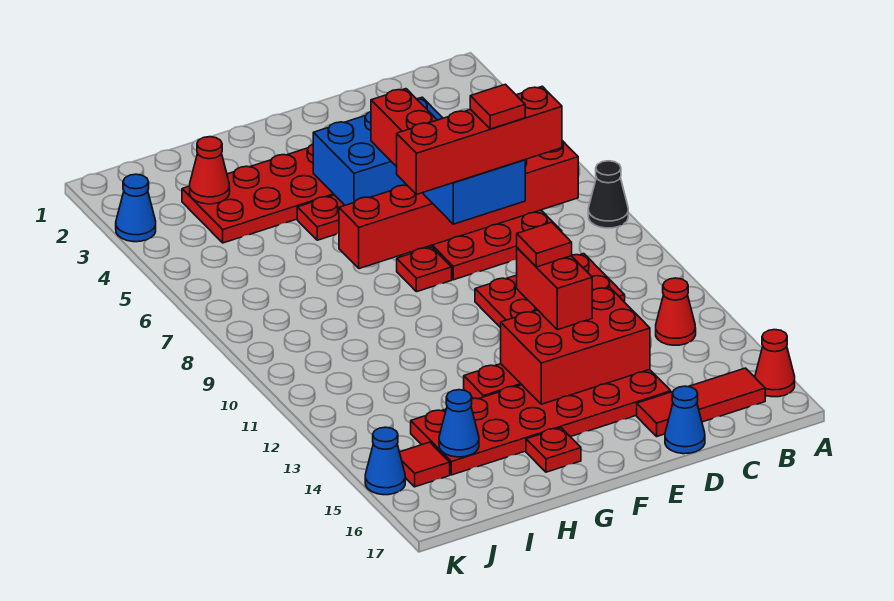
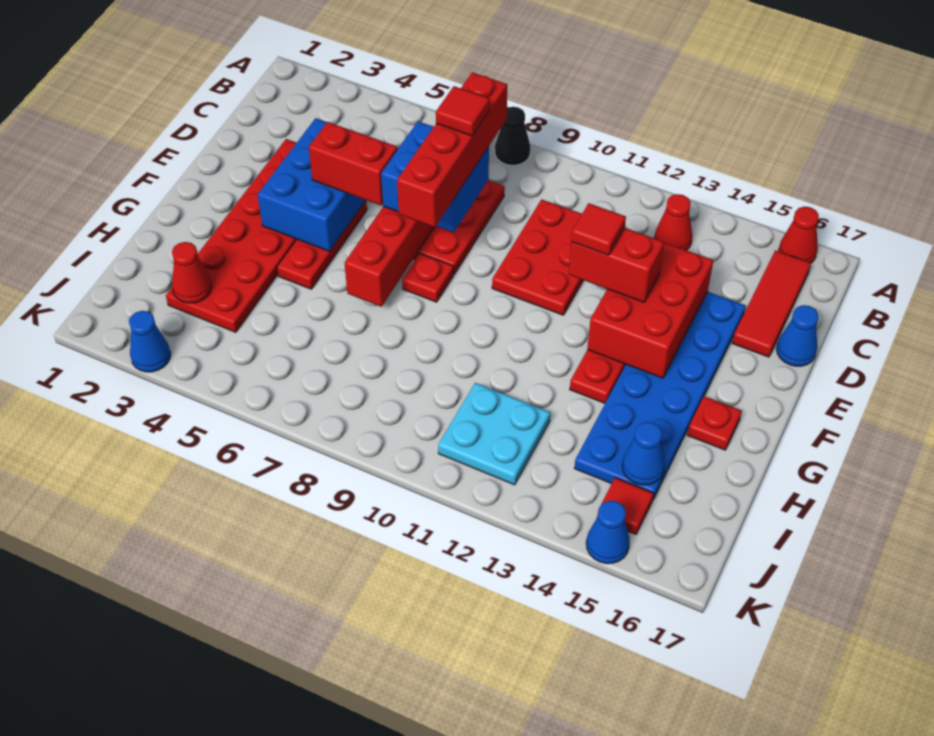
red plate D14:I15 level 1 -> blue plate D14:I15 level 1
none -> cyan plate I11:J12 level 1

